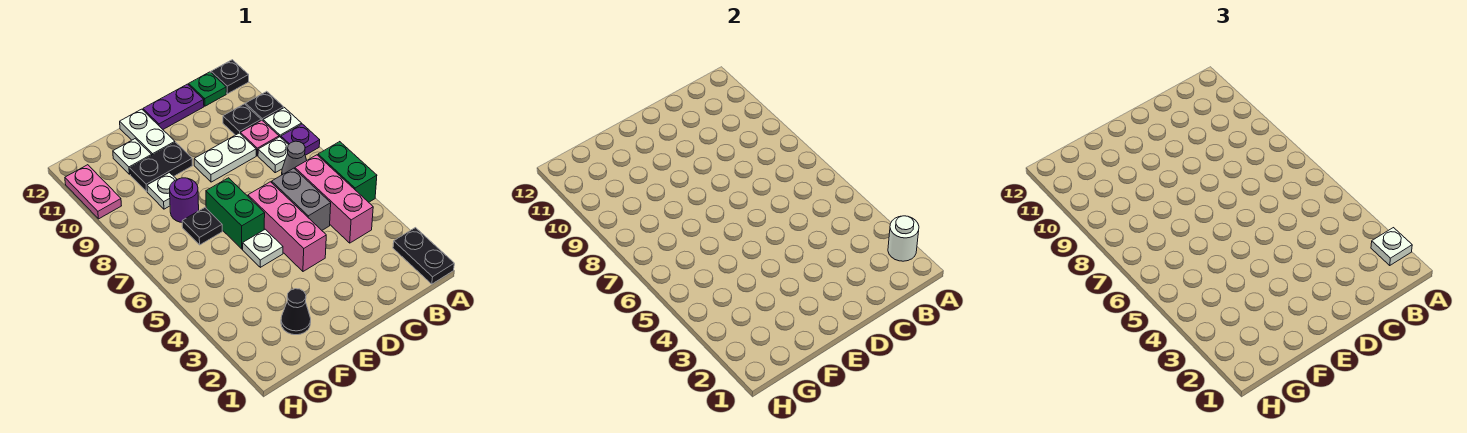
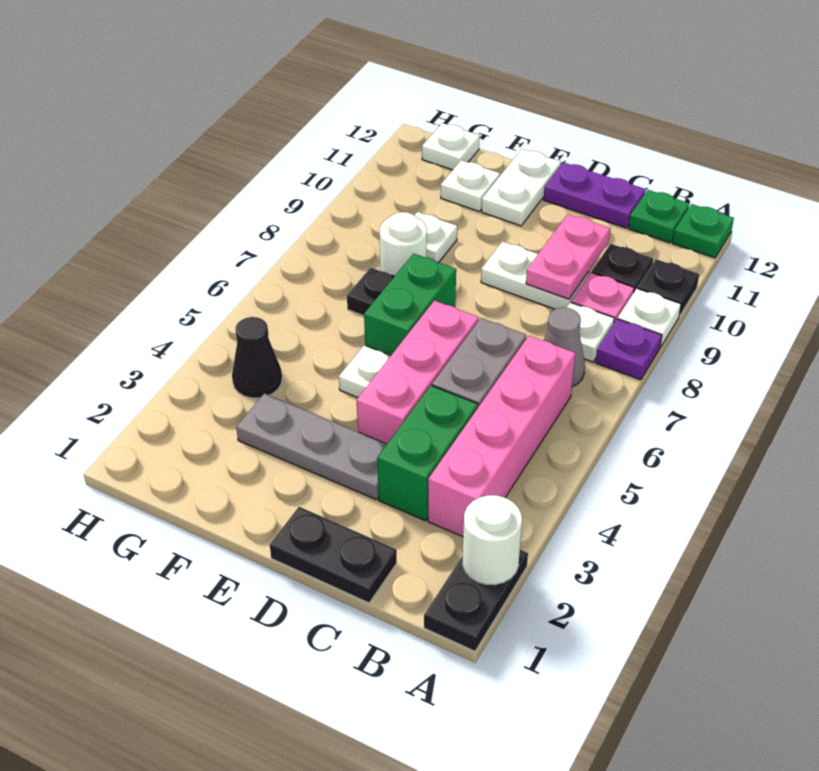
white plate A2 level 3 -> white plate G12 level 1
green brick A5:A6 level 1 -> green brick C3:C4 level 1
black plate A12 level 1 -> green plate A12 level 1
pink brick B4:B6 level 1 -> pink brick B3:B6 level 1
none -> grey plate D3:F3 level 1
black plate E10:F10 level 1 -> black plate C1:D1 level 1
black cone F2 level 1 -> black cone G4 level 1
purple round brick F8 level 1 -> white round brick F8 level 1
pink plate H10:H11 level 1 -> pink plate C9:C10 level 2

